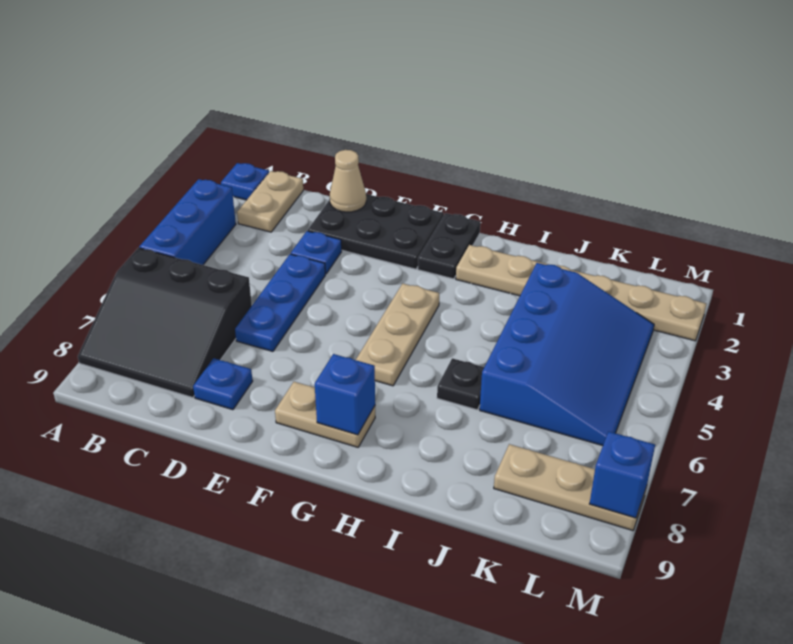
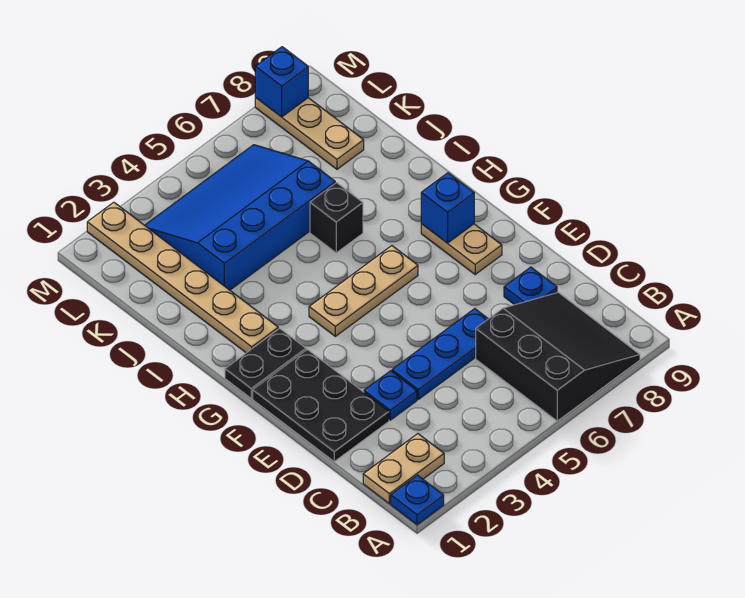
blue brick A3:A5 level 1 -> none
tan cone D1 level 2 -> none
black plate I6 level 1 -> black brick I6 level 1

